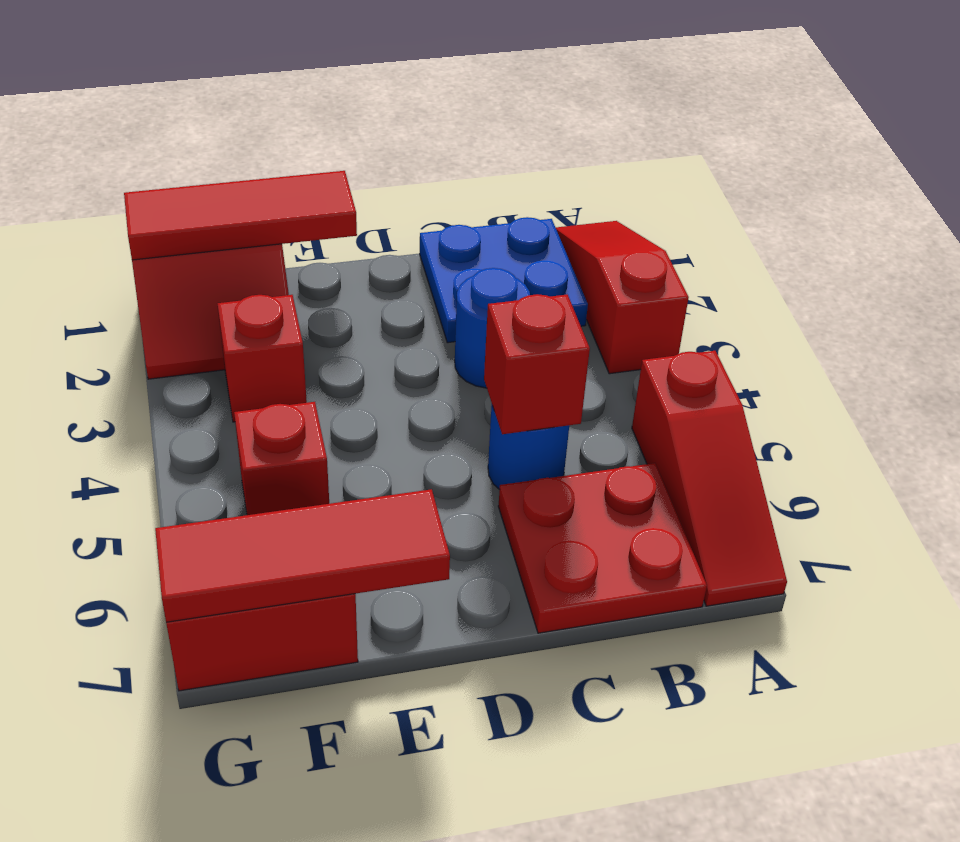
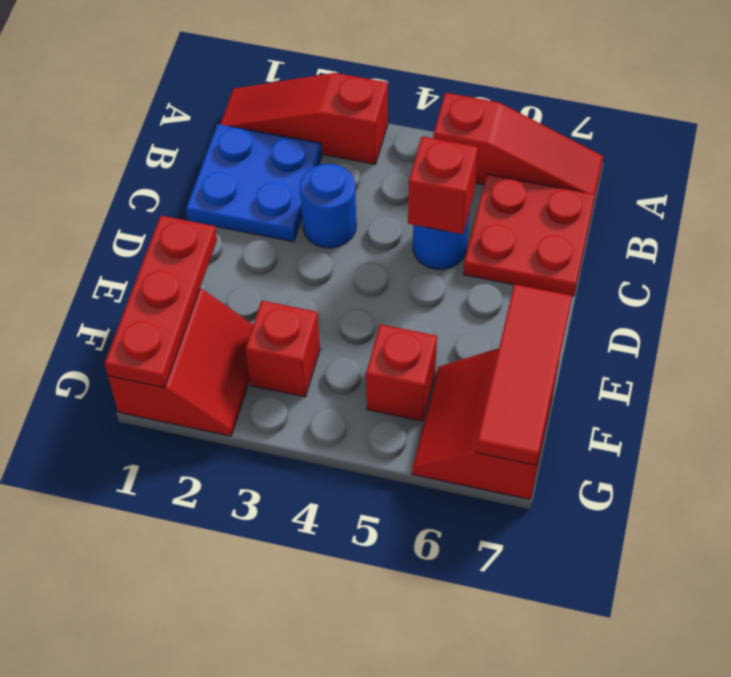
red tile E1:G1 level 2 -> red plate E1:G1 level 2

